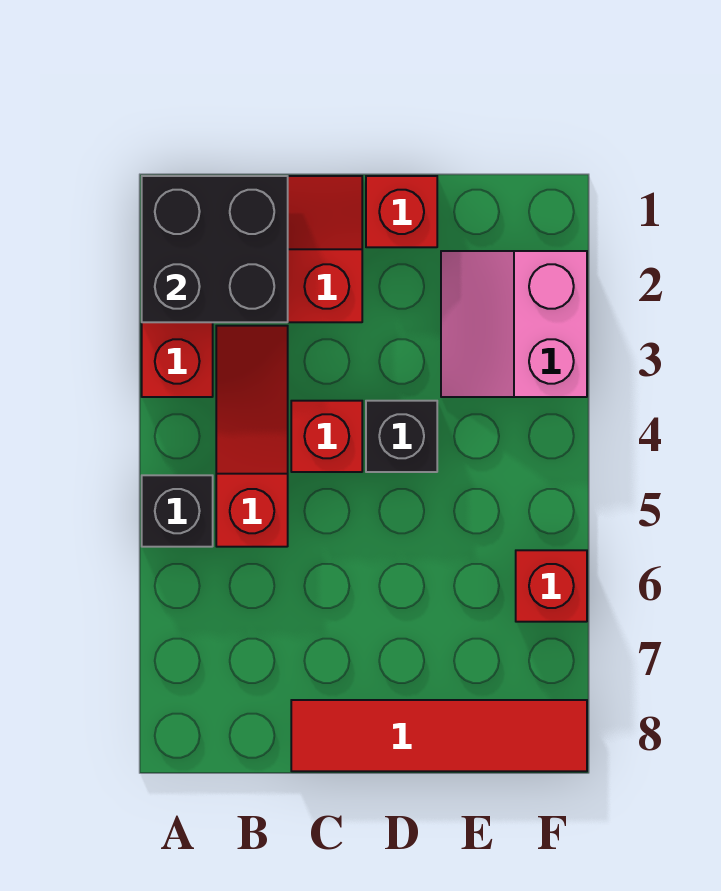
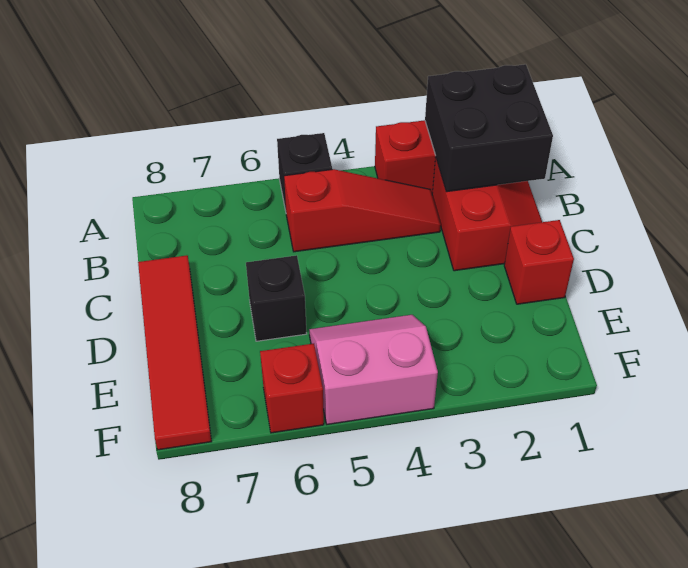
red brick C4 level 1 -> none
black brick D4 level 1 -> black brick D6 level 1
pink slope E2:F3 level 1 top F -> pink slope E4:F5 level 1 top F

